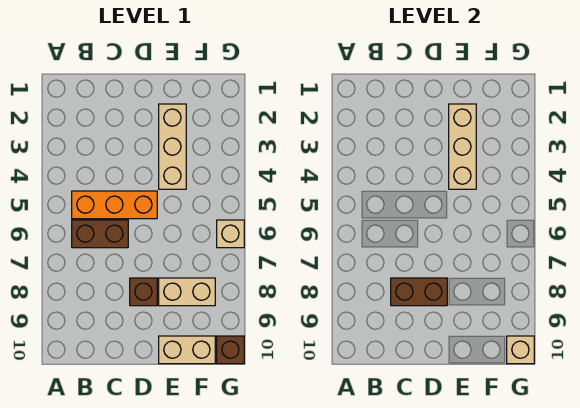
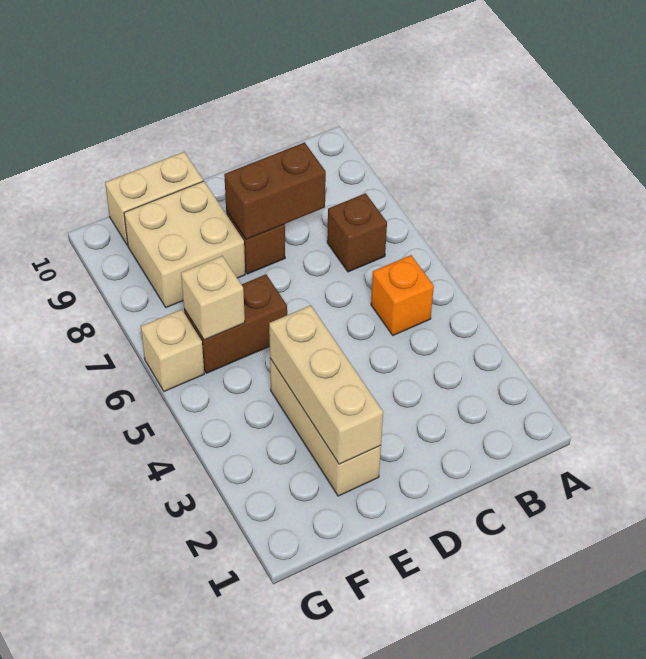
orange brick B5:D5 level 1 -> orange brick B5 level 1
brown brick B6:C6 level 1 -> brown brick E6:F6 level 1
tan brick E8:F8 level 1 -> tan brick E8:F9 level 1
brown brick G10 level 1 -> brown brick B7 level 1
tan brick G10 level 2 -> tan brick F6 level 2

